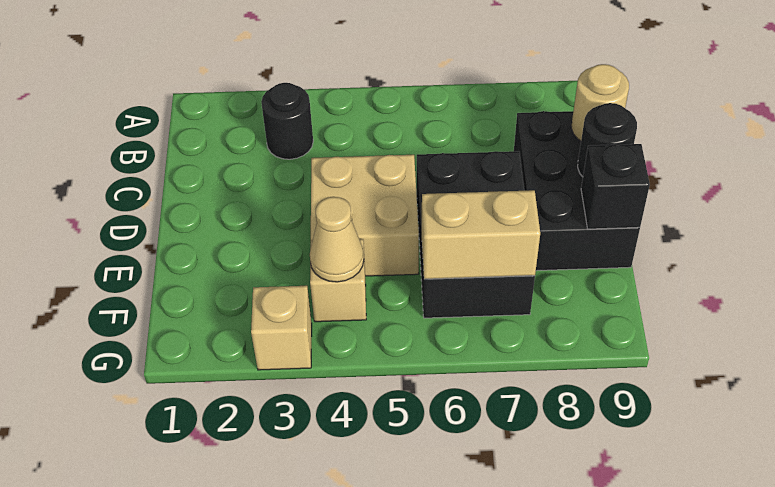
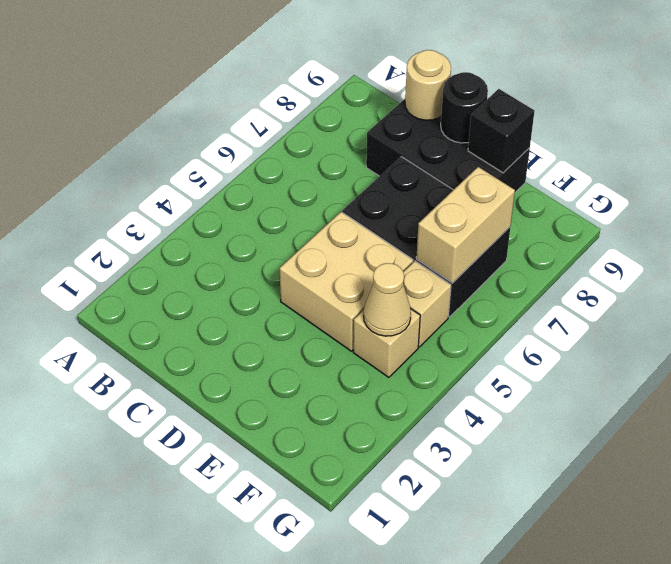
black round brick B3 level 1 -> none
tan brick G3 level 1 -> tan brick F5 level 1

